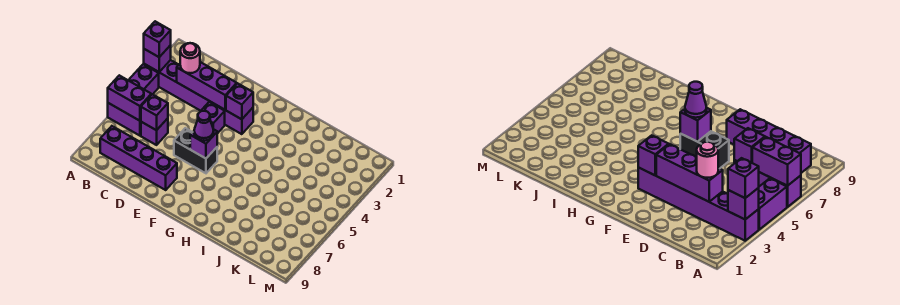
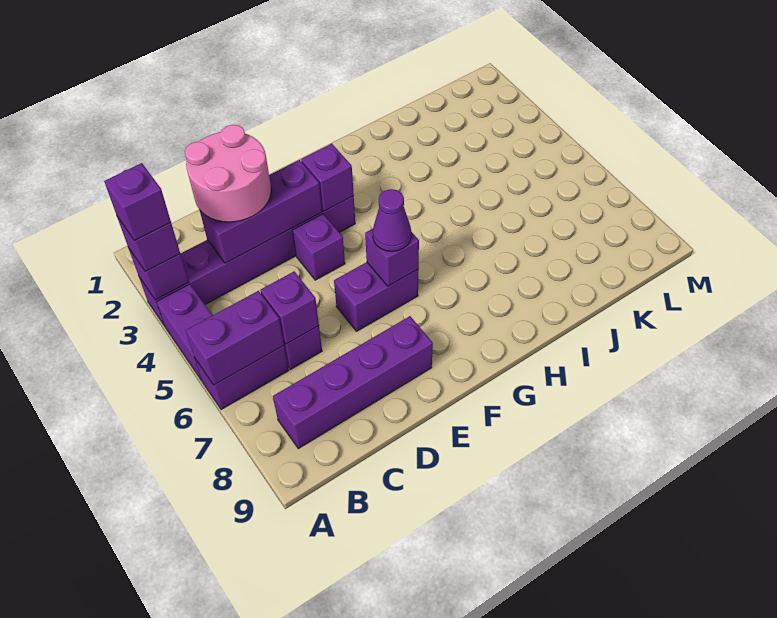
none -> purple brick A3 level 4
pink round brick C3 level 3 -> pink round brick C2:D3 level 3
black brick E6:F6 level 1 -> purple brick E6:F6 level 1

